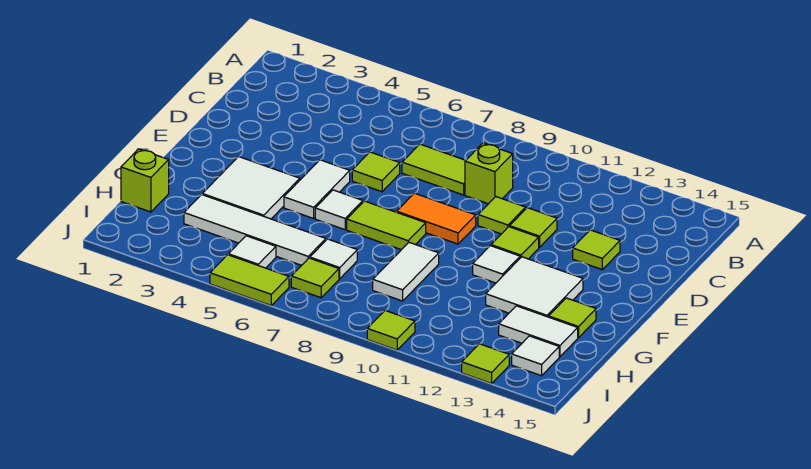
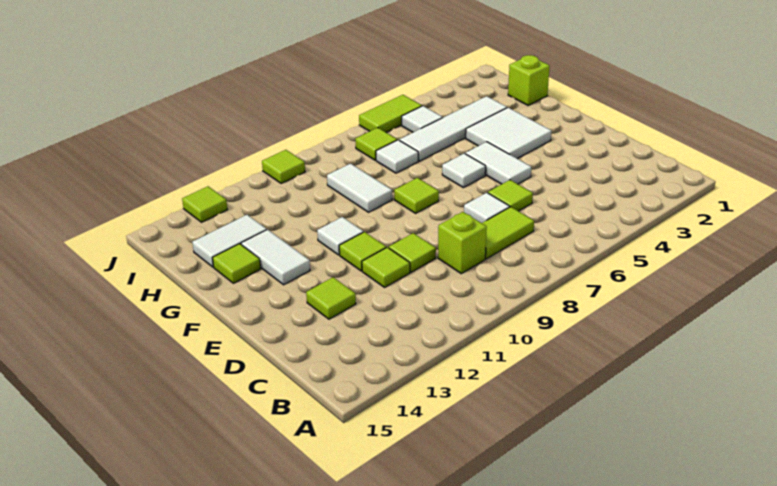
orange tile E8:E9 level 1 -> none
lime tile F7:F8 level 1 -> lime tile F8 level 1
white tile F12:G13 level 1 -> white tile F13:G13 level 1
white tile I14 level 1 -> white tile D7 level 1

